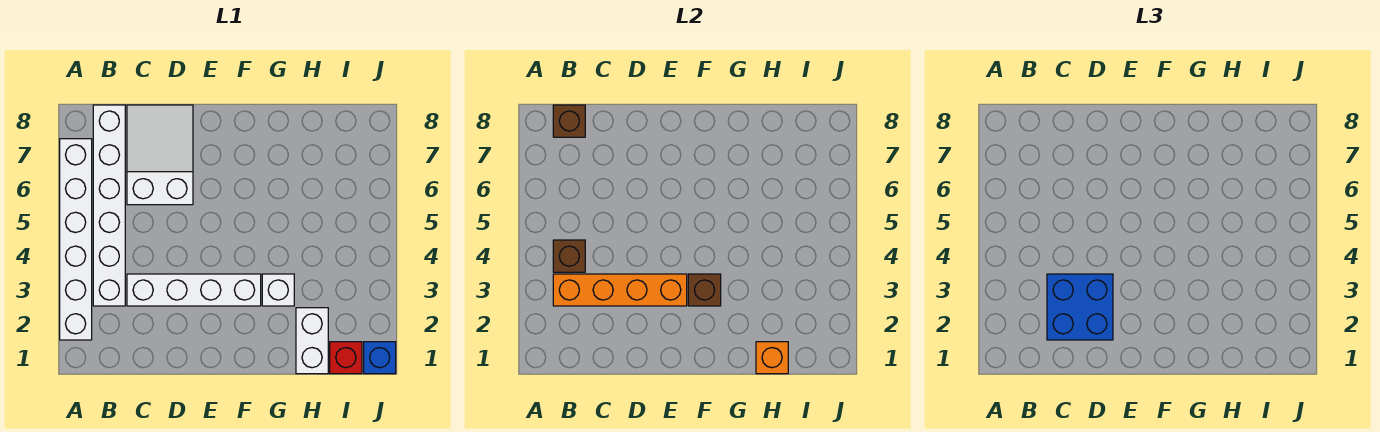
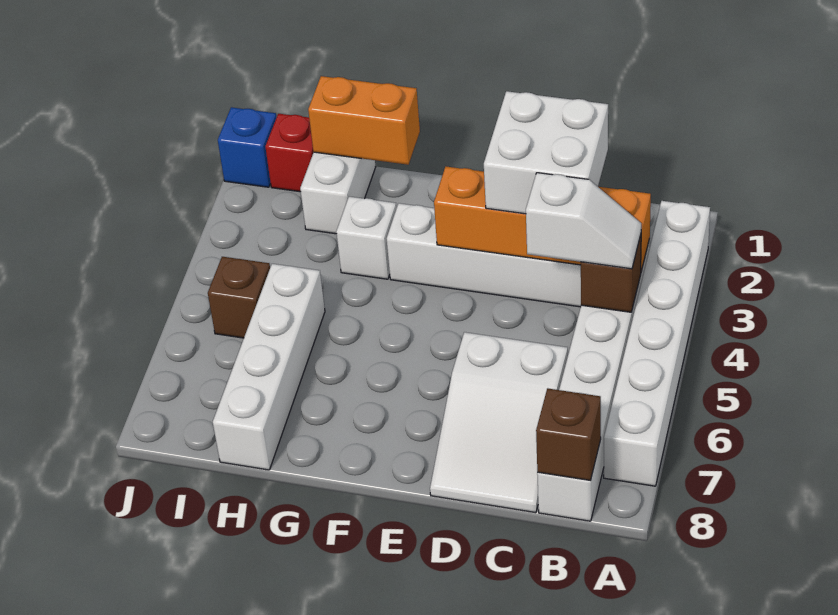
none -> white slope B4:C4 level 3 top C
blue brick C2:D3 level 3 -> white brick C2:D3 level 3
brown brick F3 level 2 -> brown brick I5 level 1
orange brick H1 level 2 -> orange brick G1:H1 level 2
none -> white brick H5:H8 level 1

